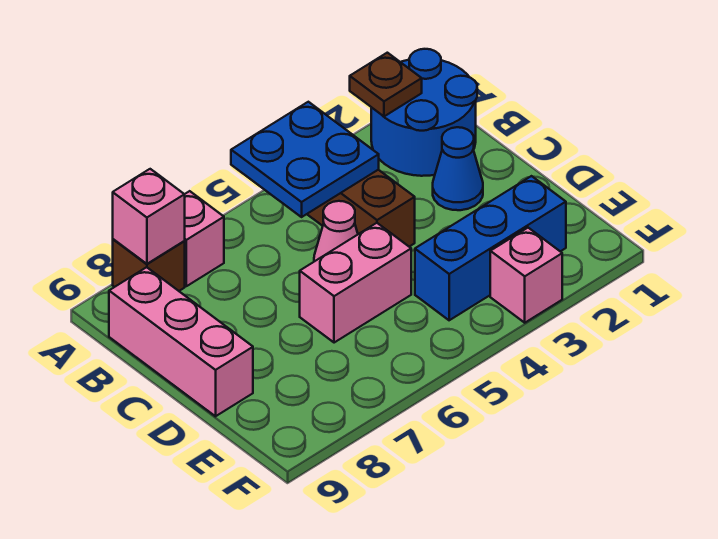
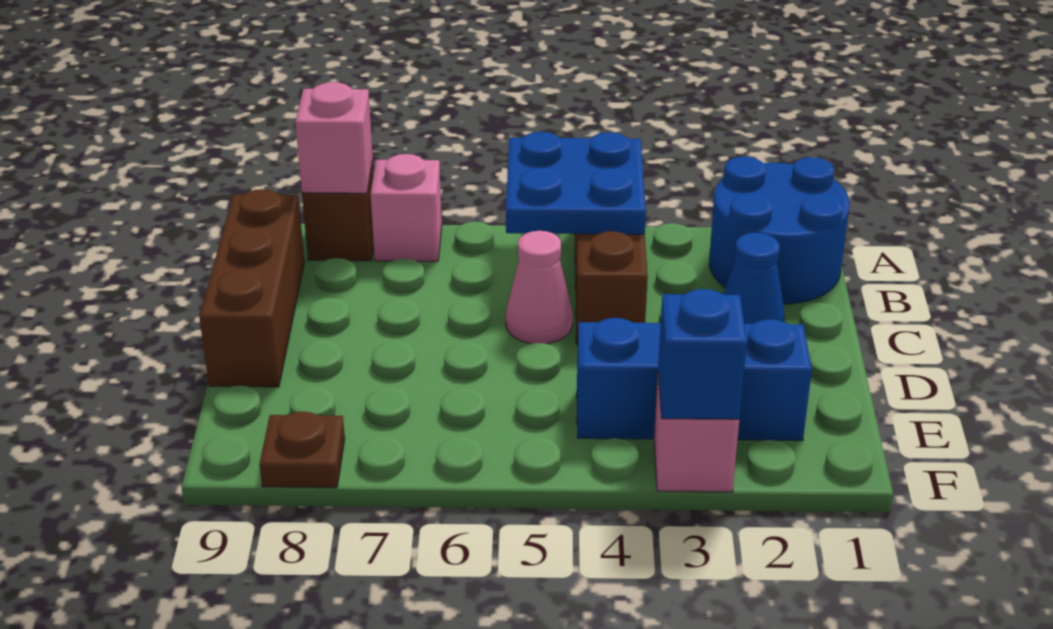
brown plate A2 level 2 -> brown plate F8 level 1
pink brick B9:D9 level 1 -> brown brick B9:D9 level 1
pink brick D5:D6 level 1 -> none
none -> blue brick F3 level 2

